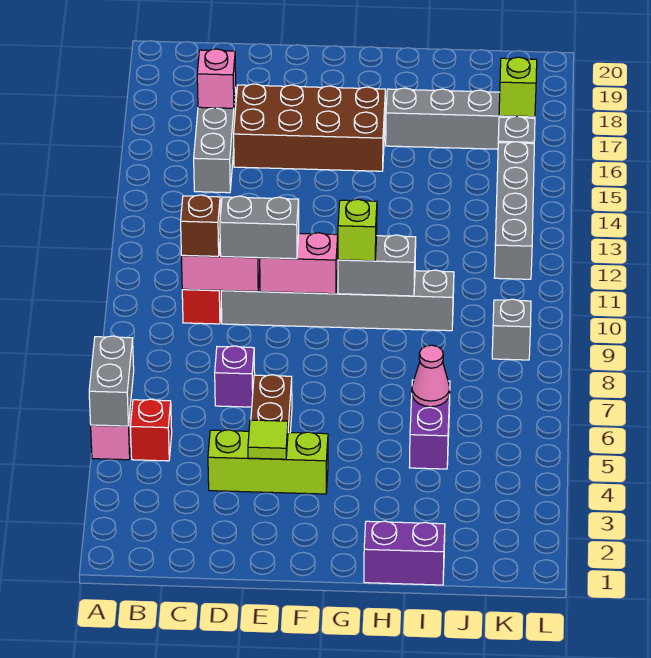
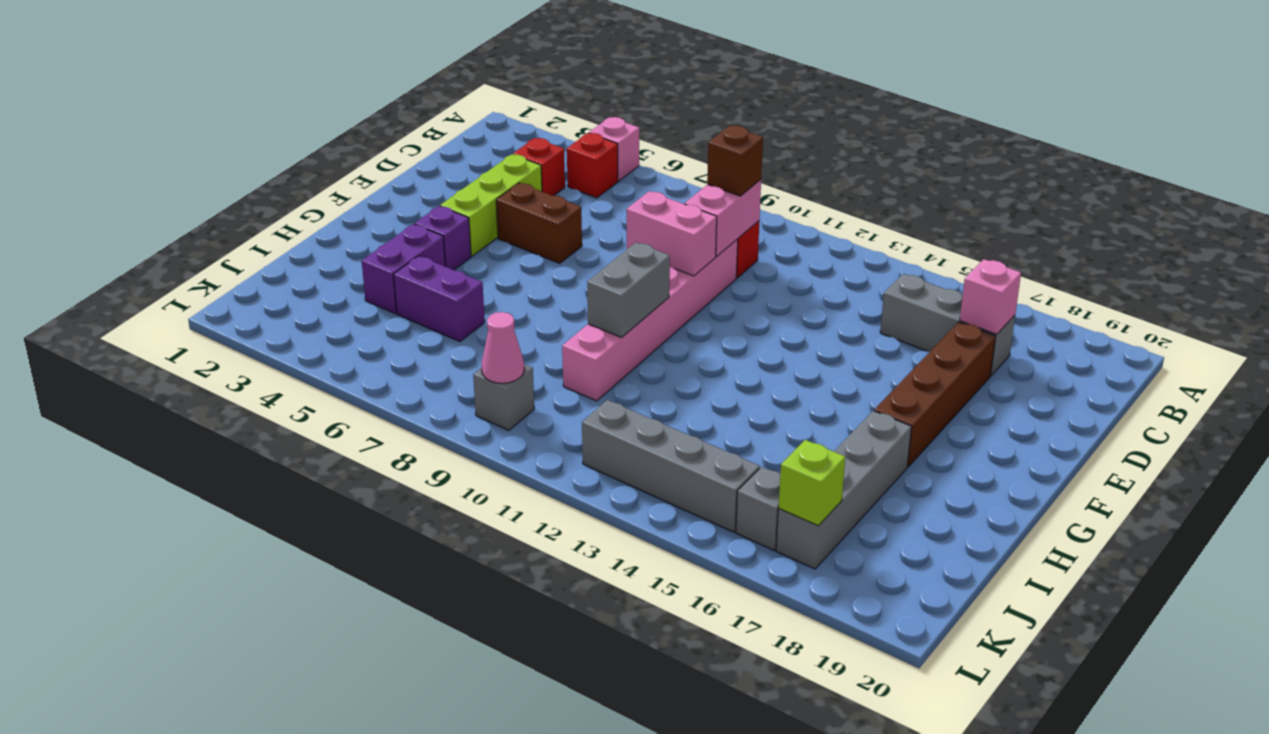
grey brick A5:A6 level 2 -> none
none -> red brick C4 level 1
purple brick D7 level 1 -> purple brick G4 level 1
grey brick D10:I10 level 1 -> pink brick D10:I10 level 1
grey brick D10:E10 level 3 -> none
brown brick D16:G17 level 1 -> brown brick D17:G17 level 1
lime tile E4 level 2 -> none
pink brick E10:F10 level 2 -> pink brick E9:E10 level 2
lime brick G10 level 3 -> none
purple brick H1:I1 level 1 -> purple brick H4:I4 level 1
pink cone I6 level 2 -> pink cone K9 level 2

